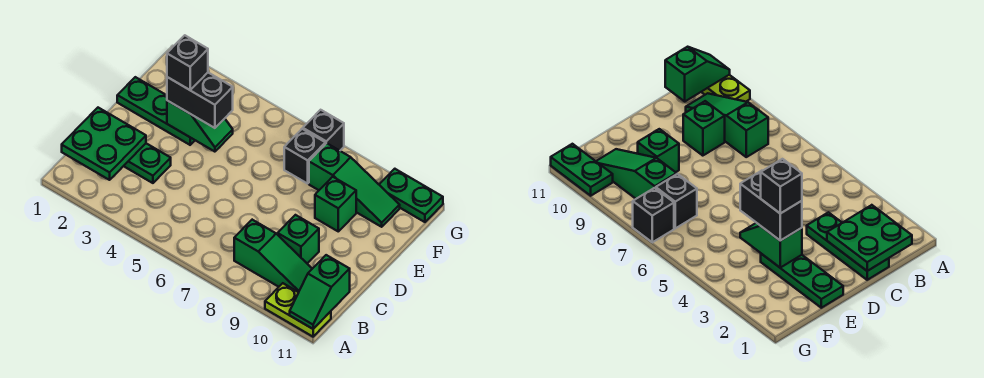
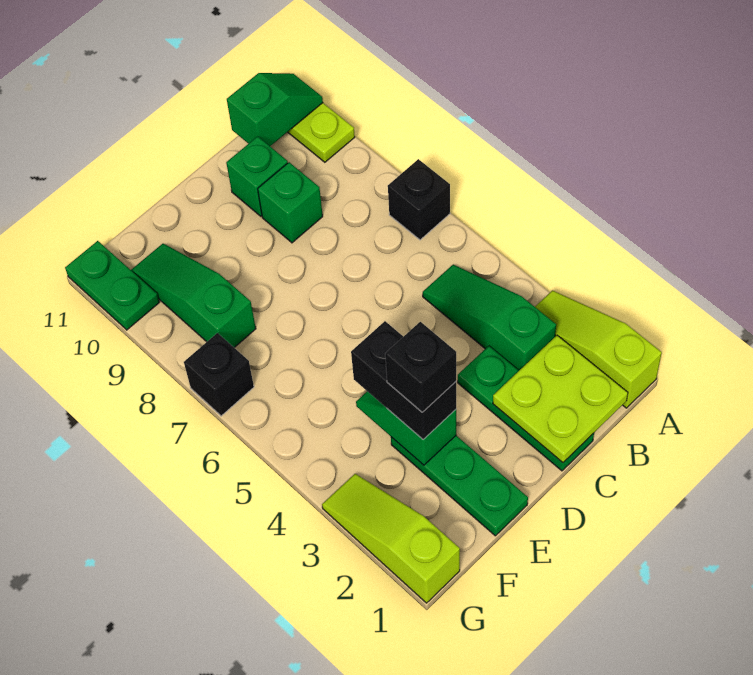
none -> lime slope A1:A3 level 1 top 1
green plate B1:C2 level 2 -> lime plate B1:C2 level 2
green slope B8:B10 level 1 top 8 -> green slope B3:B5 level 1 top 3
green brick E9 level 1 -> green brick C10 level 1
black brick F7 level 1 -> black brick A7 level 1
none -> lime slope G1:G3 level 1 top 1

